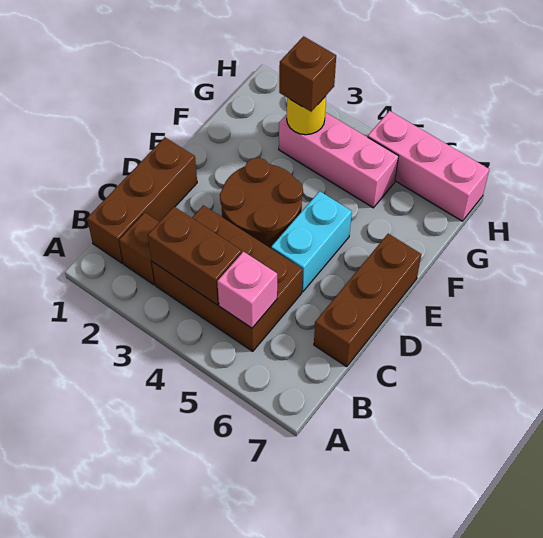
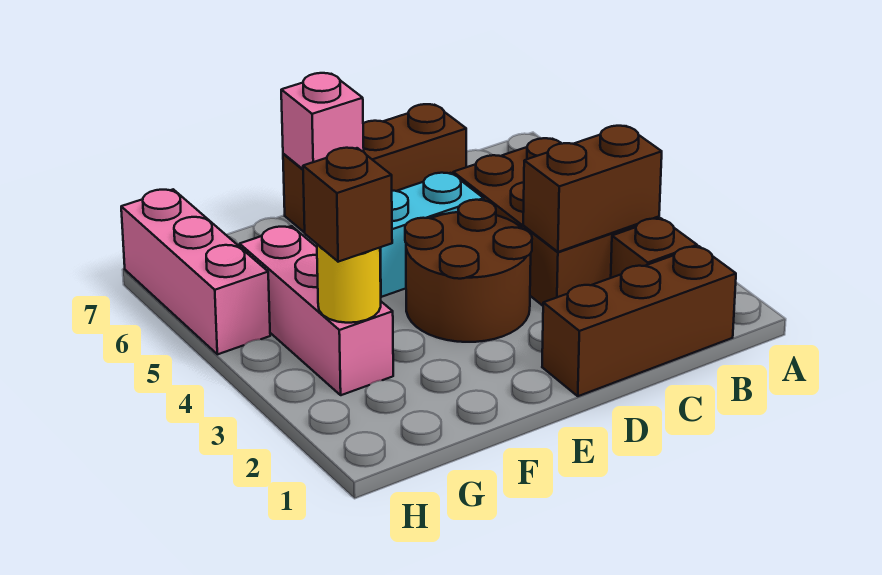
brown brick B3:B4 level 2 -> brown brick B3:C3 level 2
pink brick B5 level 2 -> pink brick E7 level 2

